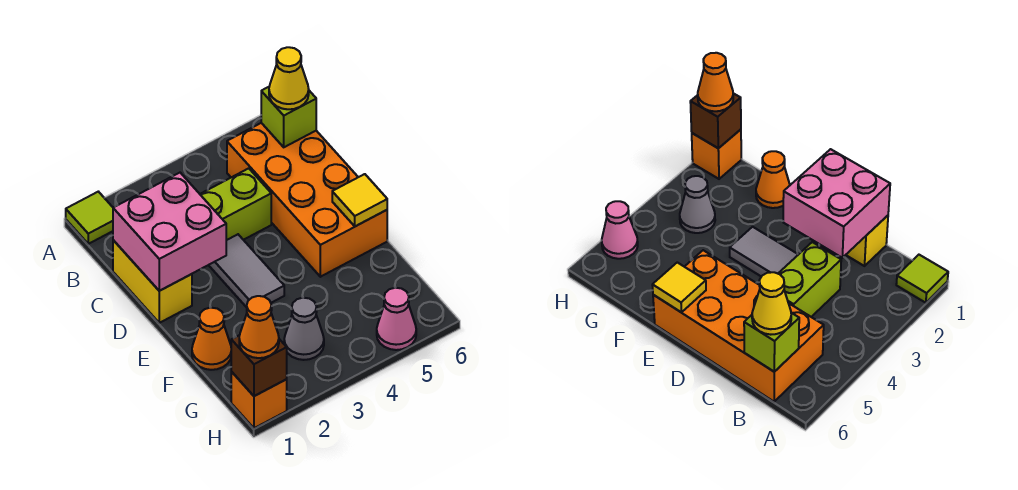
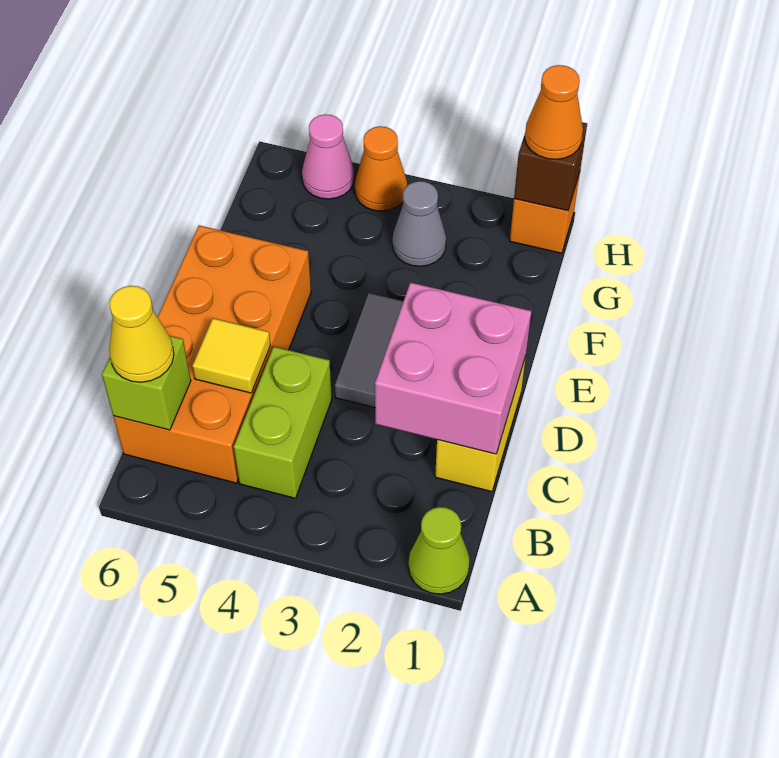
lime tile A1 level 1 -> lime cone A1 level 1
lime brick C3:C4 level 1 -> lime brick B4:C4 level 1
yellow tile E6 level 2 -> yellow tile C5 level 2
orange cone F1 level 1 -> orange cone H4 level 1

